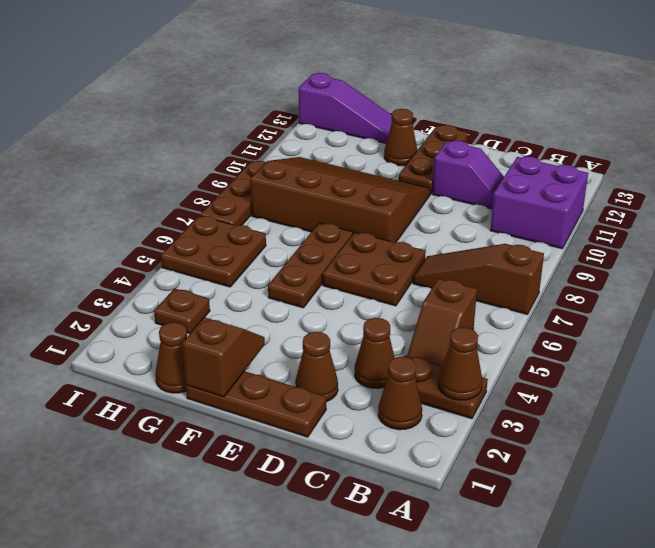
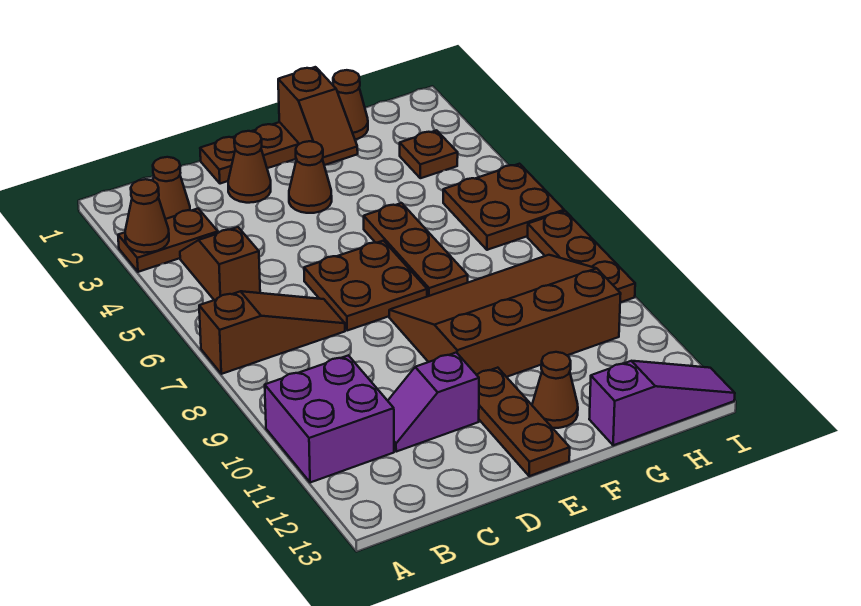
brown cone C3 level 1 -> brown cone E3 level 1
brown slope E8:H10 level 1 top 8 -> brown slope E8:H10 level 1 top 10
purple slope G13:I13 level 1 top I -> purple slope G13:I13 level 1 top G

